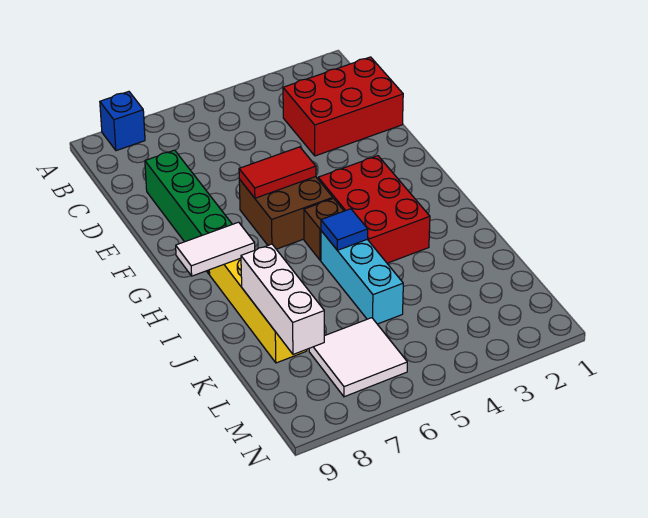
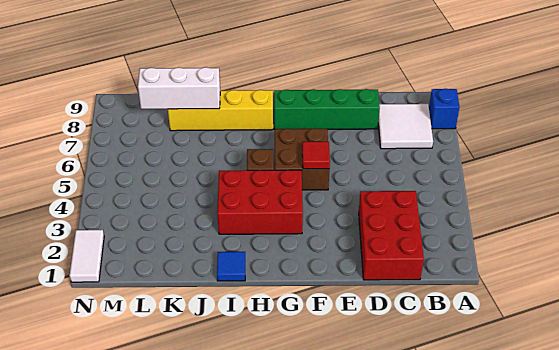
red tile F5:F6 level 2 -> red tile F5 level 2
white tile H8:H9 level 2 -> white tile N1:N2 level 1
cyan brick I5:K5 level 1 -> none
blue tile I5 level 2 -> blue tile I1 level 1
white tile L6:M7 level 1 -> white tile B7:C8 level 1

